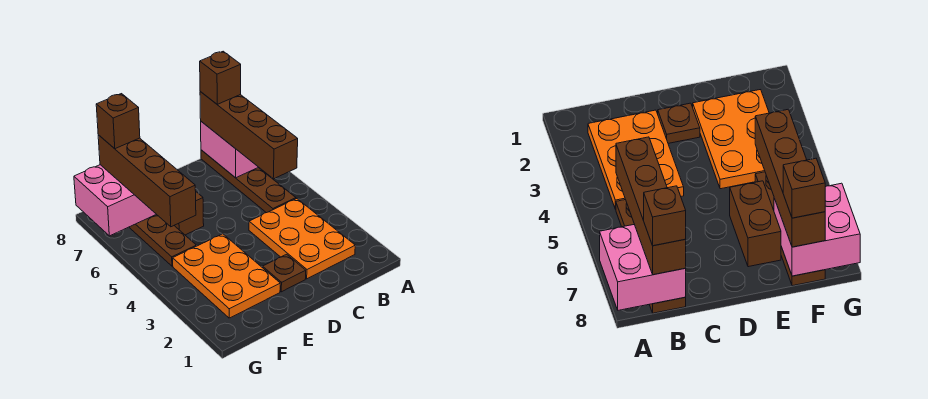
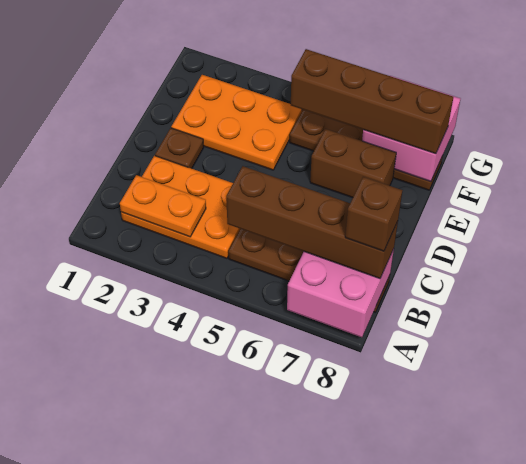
none -> orange plate B2:B3 level 2
brown brick F8 level 4 -> none

